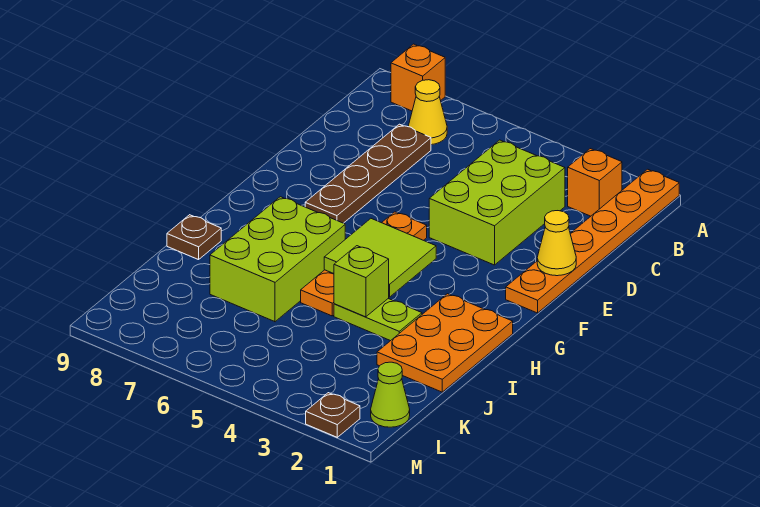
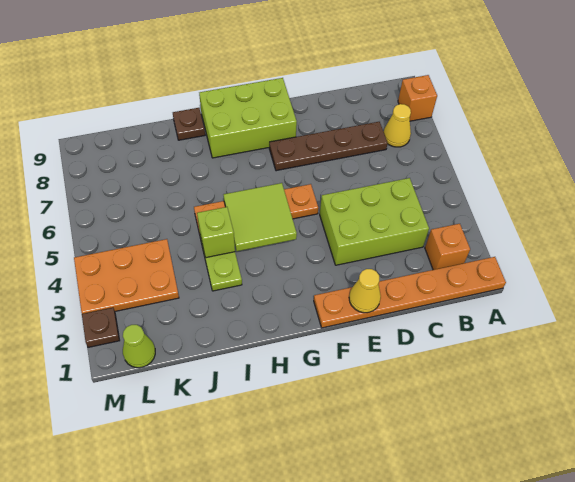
orange plate H1:J2 level 1 -> orange plate K3:M4 level 1
lime brick H6:J7 level 1 -> lime brick F8:H9 level 1

